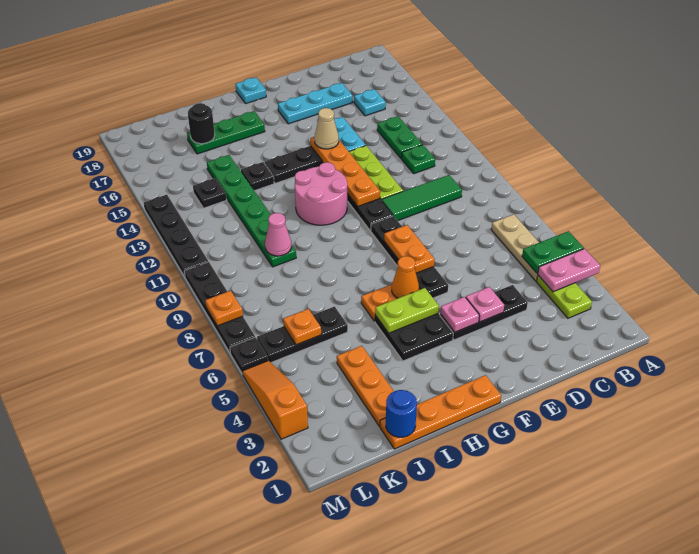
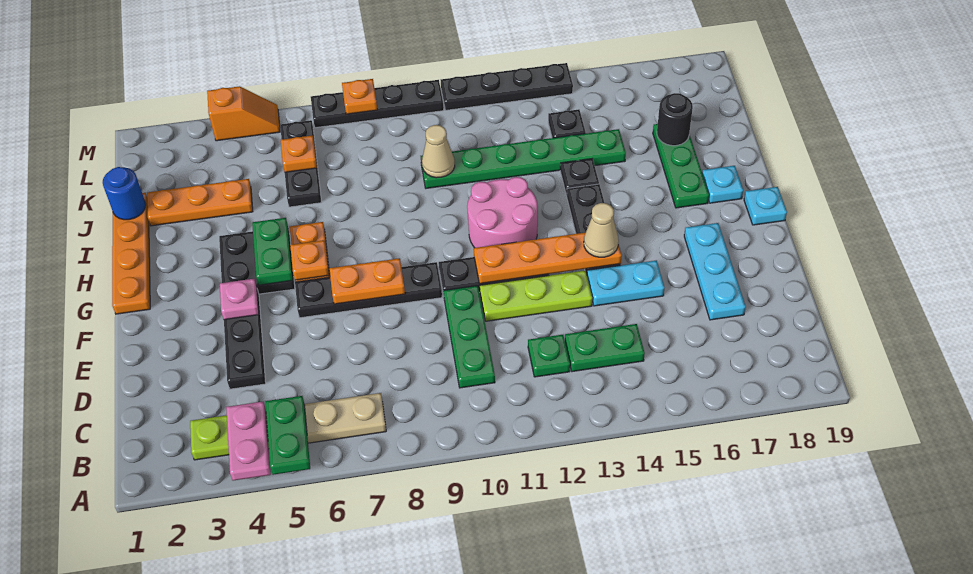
green tile C10:E10 level 1 -> green plate C10:E10 level 1
cyan plate C16 level 1 -> cyan plate H18 level 1
pink plate E4 level 2 -> none
lime plate G5:H5 level 2 -> green plate G5:H5 level 2
orange cone G6 level 2 -> orange plate G6 level 2
pink cone J10 level 2 -> tan cone J10 level 2
orange slope M3:M5 level 1 top 3 -> orange slope M4:M5 level 1 top 4
black plate M6 level 1 -> none

